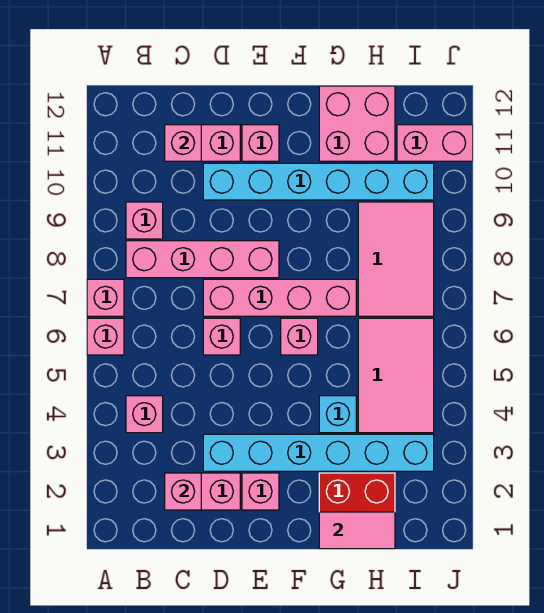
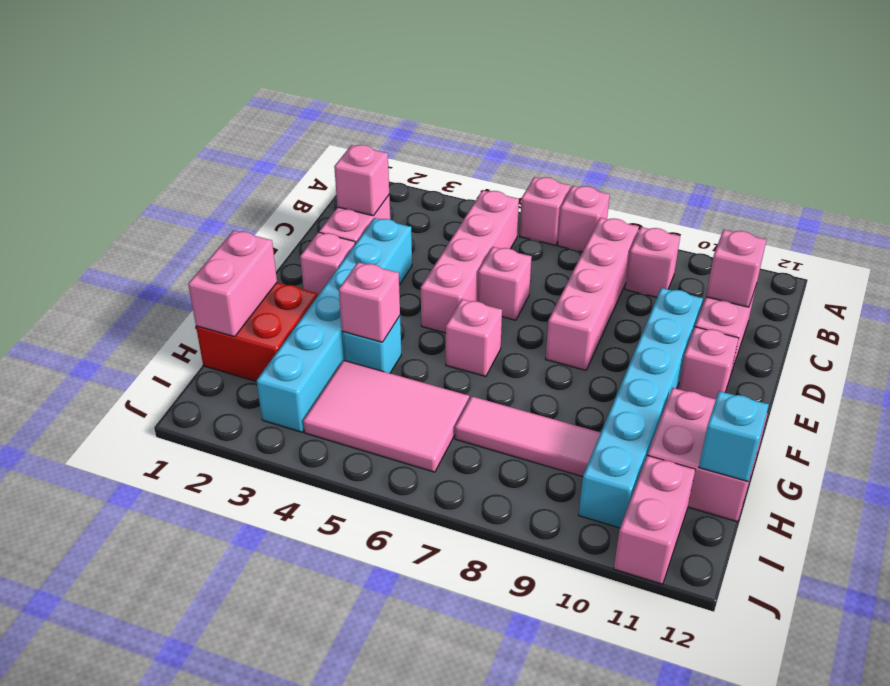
pink brick B4 level 1 -> pink brick G4 level 2
pink brick D7:G7 level 1 -> pink brick B5:E5 level 1
pink tile G1:H1 level 2 -> pink brick G1:H1 level 2
pink tile H7:I9 level 1 -> pink tile H7:H9 level 1
none -> cyan brick H12 level 2

